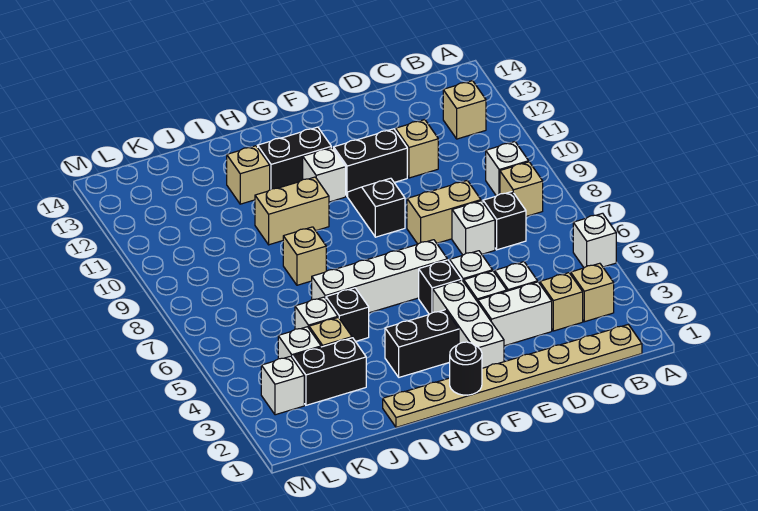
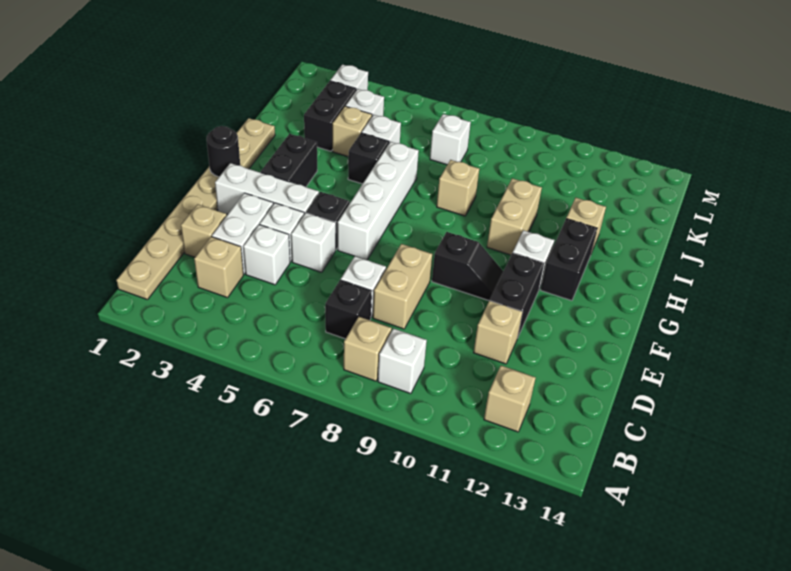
white brick A5 level 1 -> white brick K7 level 1
tan brick B3 level 1 -> tan brick D2 level 1

